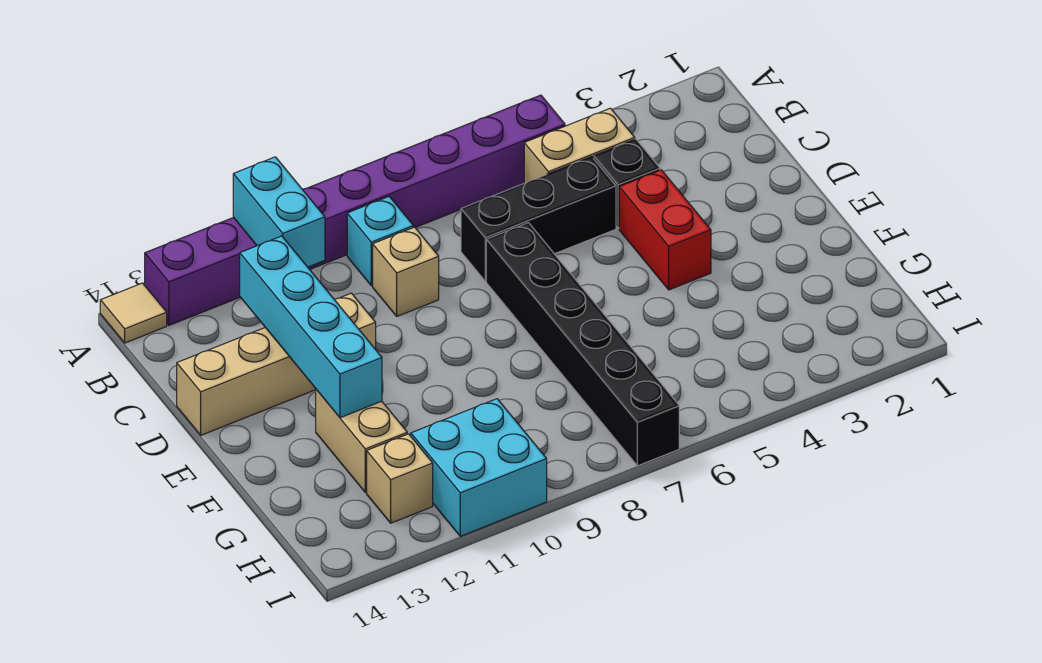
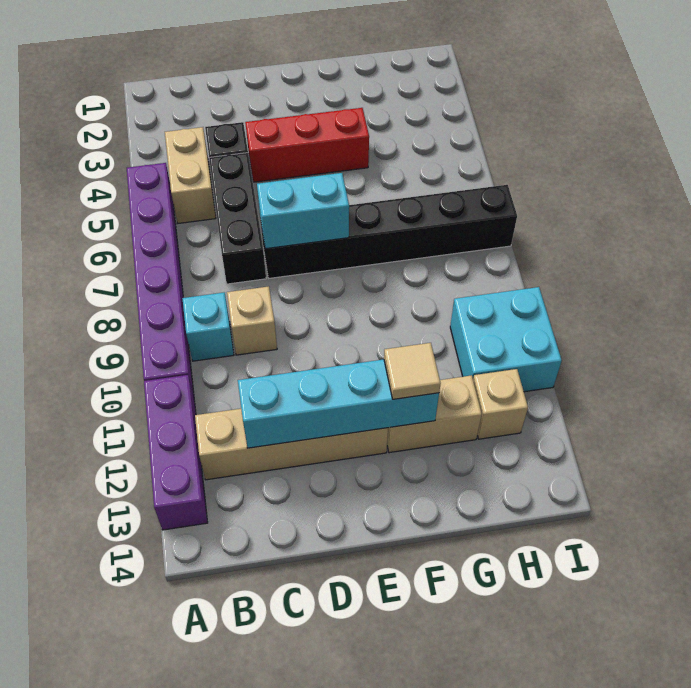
cyan brick A11:B11 level 2 -> cyan brick D7:E7 level 2
tan tile A14 level 1 -> tan tile F12 level 3
red brick D4:E4 level 1 -> red brick D4:F4 level 1
tan brick D11:D14 level 1 -> tan brick B12:E12 level 1

